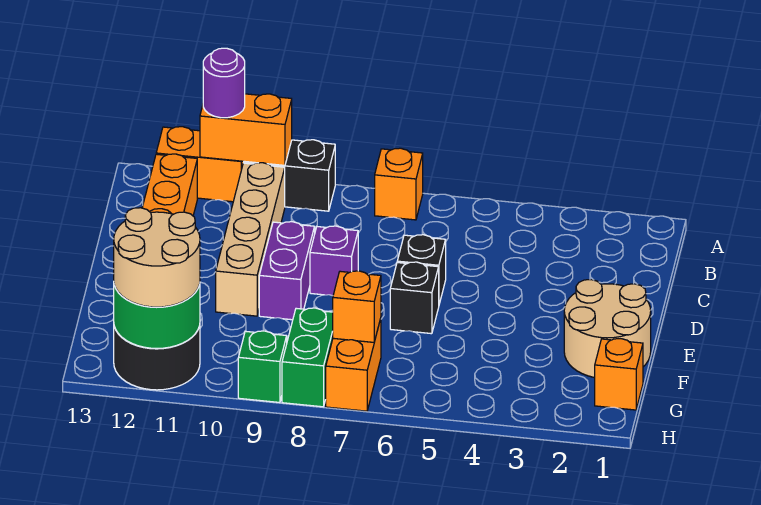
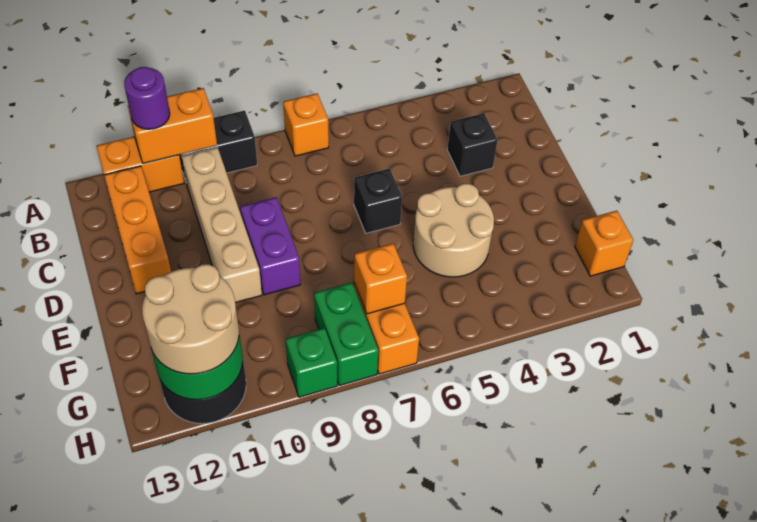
purple brick D8 level 1 -> none
tan round brick E1:F2 level 1 -> tan round brick E4:F5 level 1
black brick E6 level 1 -> black brick C3 level 1

